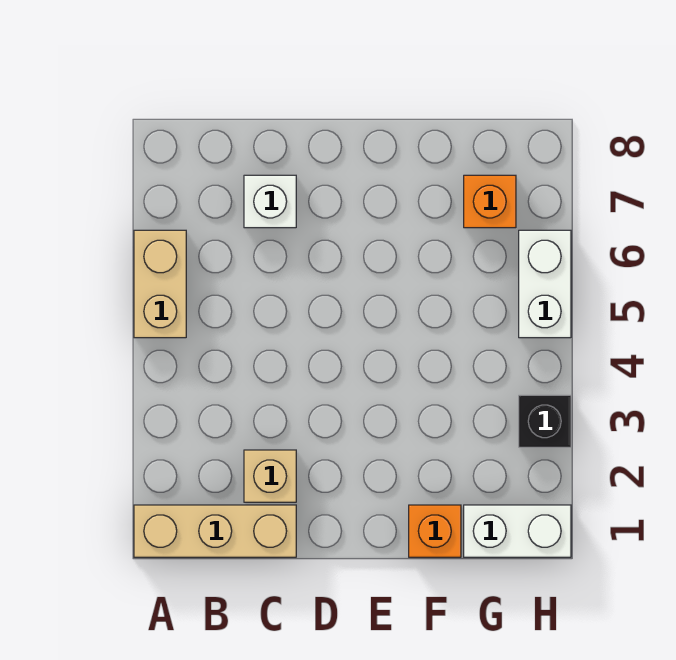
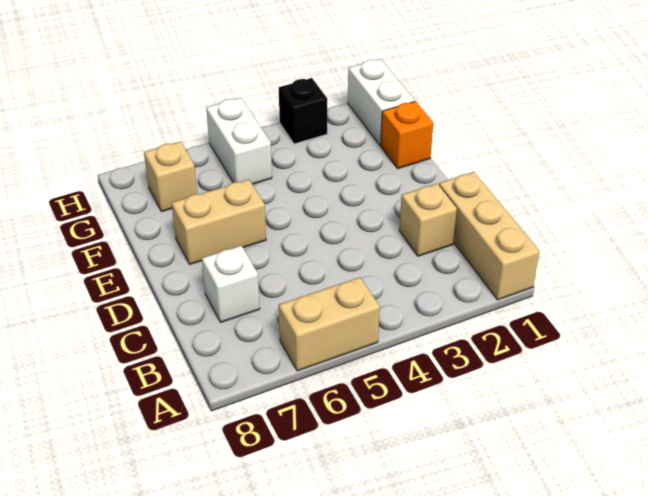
none -> tan brick E6:E7 level 1
orange brick G7 level 1 -> tan brick G7 level 1
white brick H5:H6 level 1 -> white brick G5:H5 level 1

